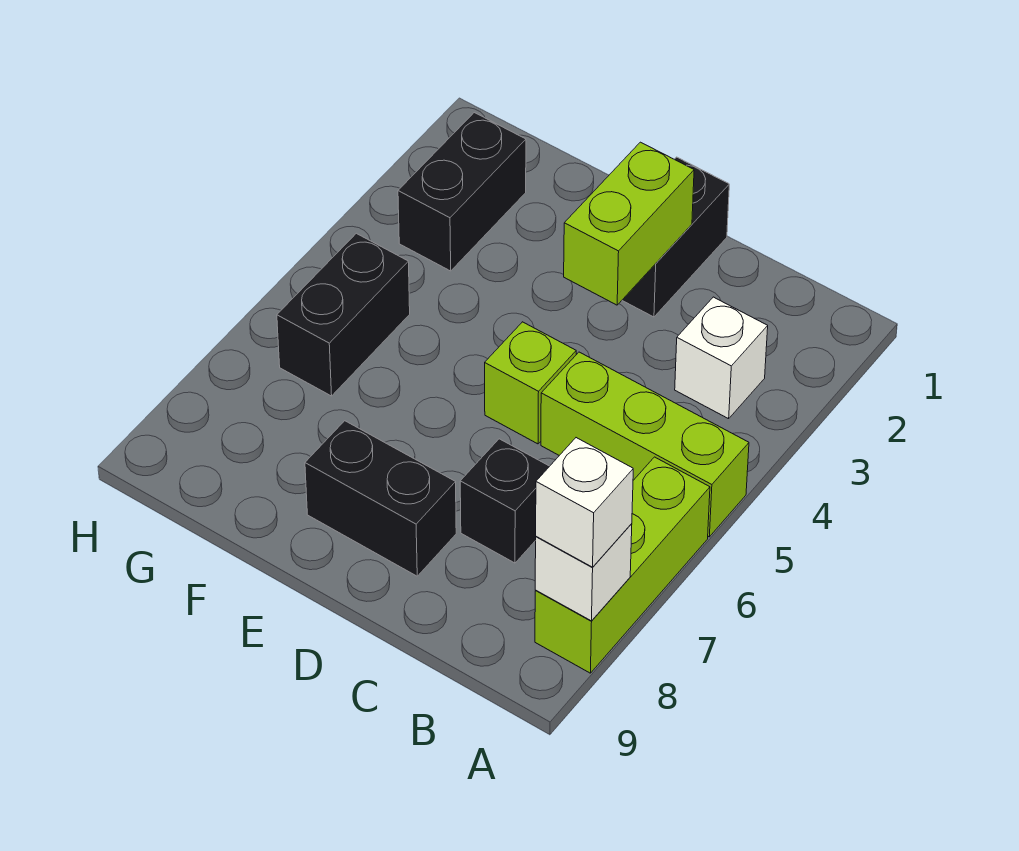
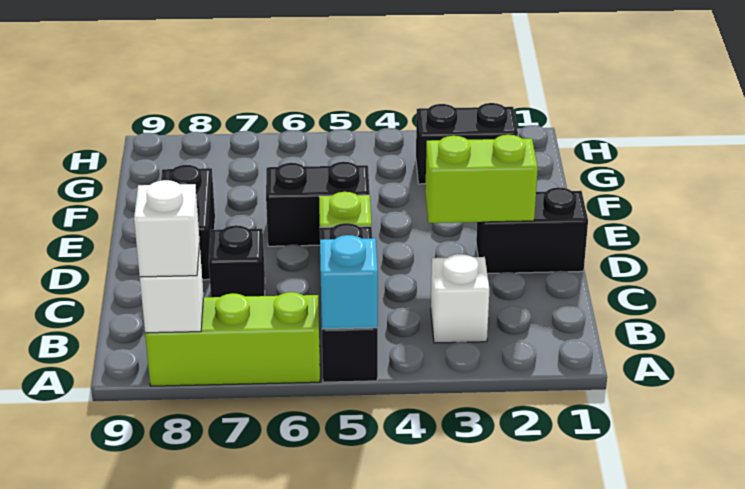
lime brick A5:C5 level 1 -> black brick A5:C5 level 1
none -> cyan brick A5 level 2
black brick G5:G6 level 1 -> black brick E5:E6 level 1

